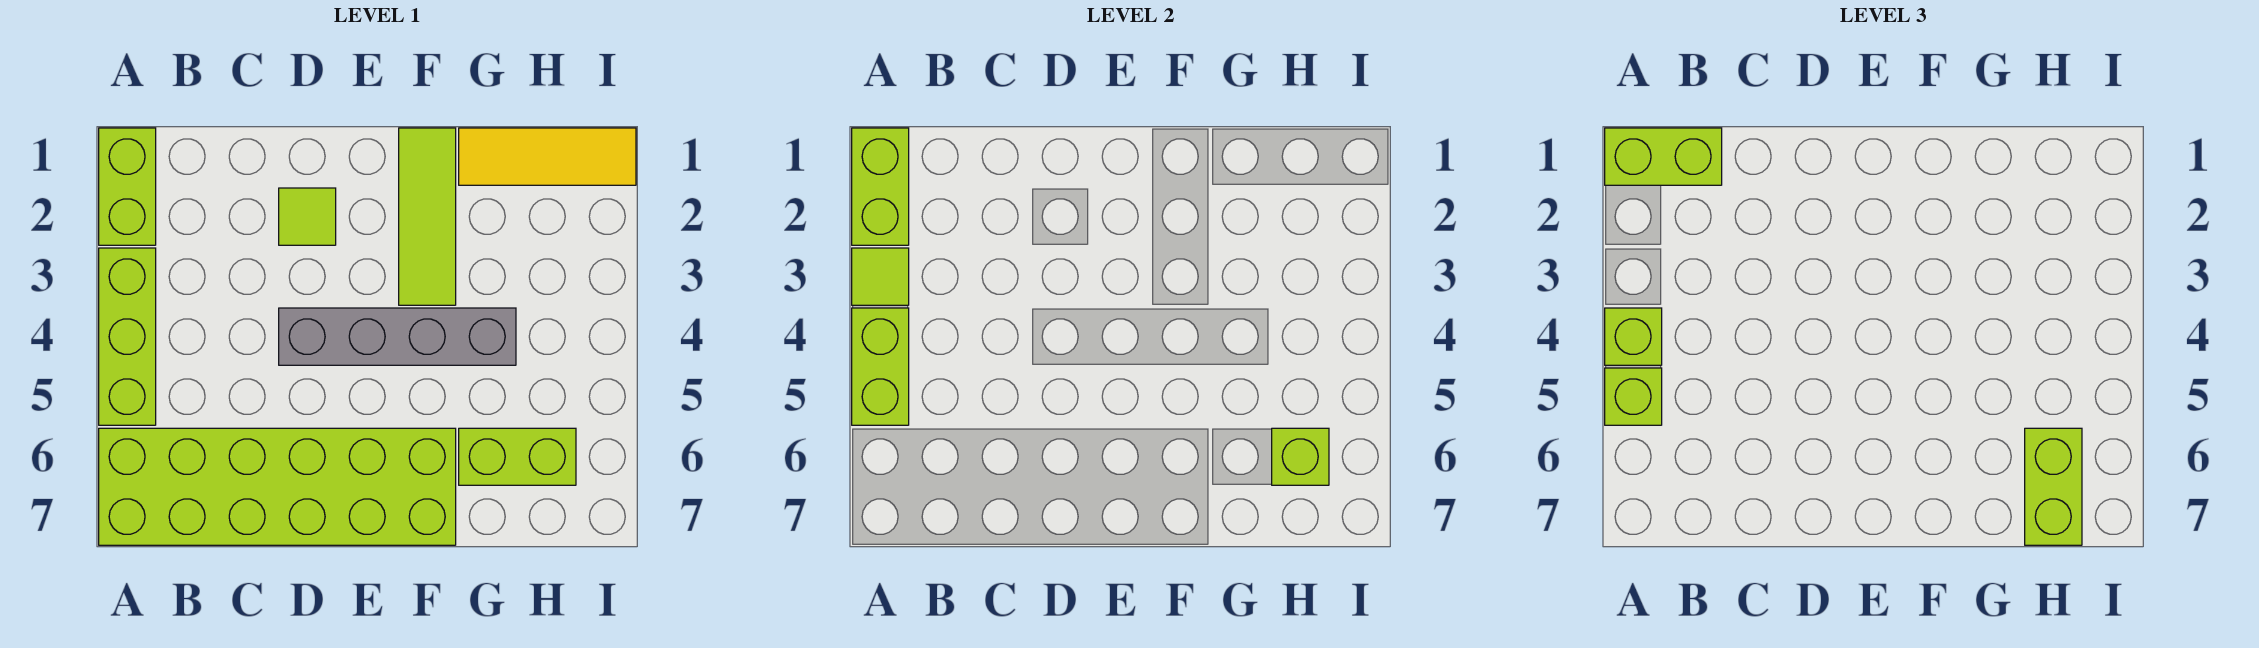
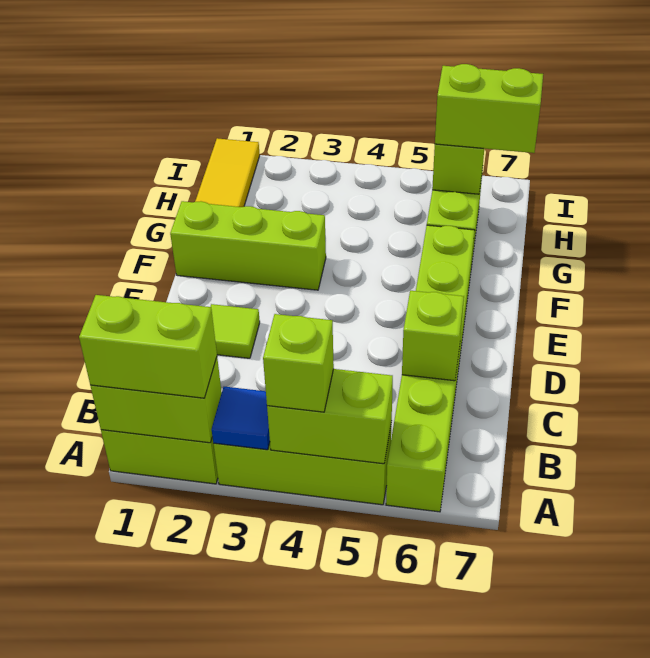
lime brick A1:B1 level 3 -> lime brick A1:A2 level 3
lime tile A3 level 2 -> blue tile A3 level 2
lime brick A5 level 3 -> lime brick C6 level 2
lime brick A6:F7 level 1 -> lime brick A6:F6 level 1
grey brick D4:G4 level 1 -> none
lime tile F1:F3 level 1 -> lime brick F1:F3 level 1

